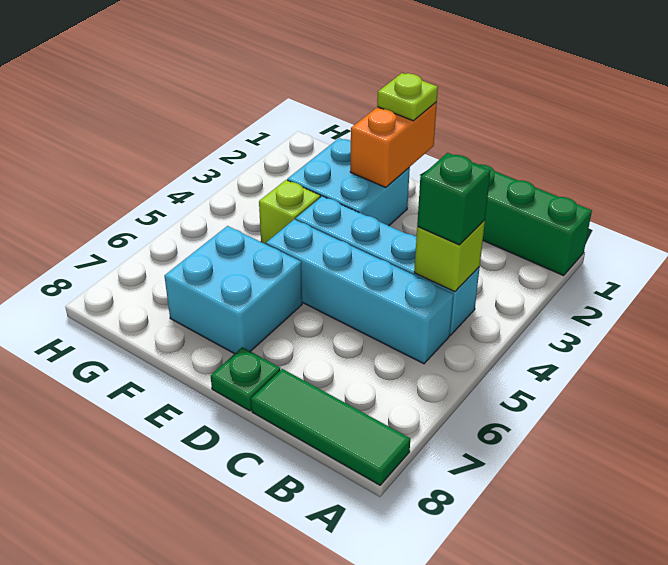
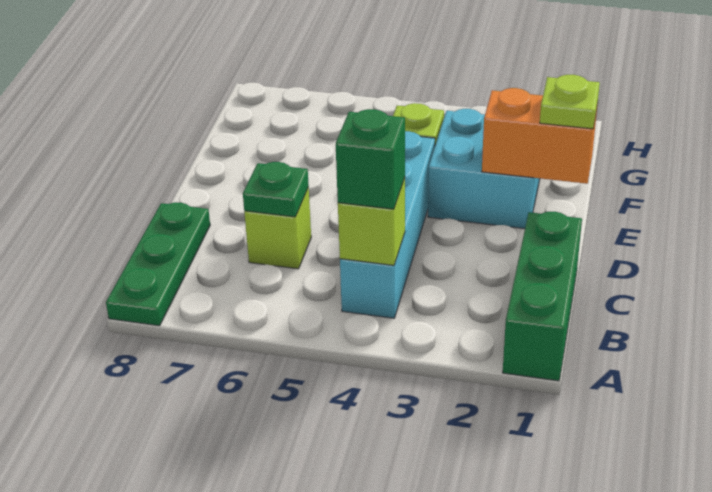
green tile A8:C8 level 1 -> green plate A8:C8 level 1
cyan brick B5:E5 level 1 -> none
none -> lime brick C6 level 1
green plate D8 level 1 -> green plate C6 level 2
cyan brick E6:F7 level 1 -> none

